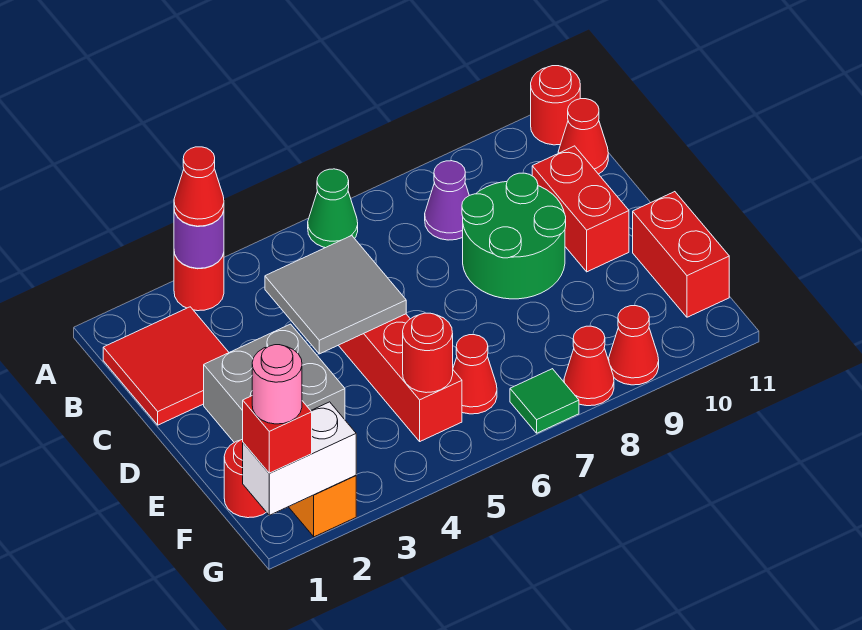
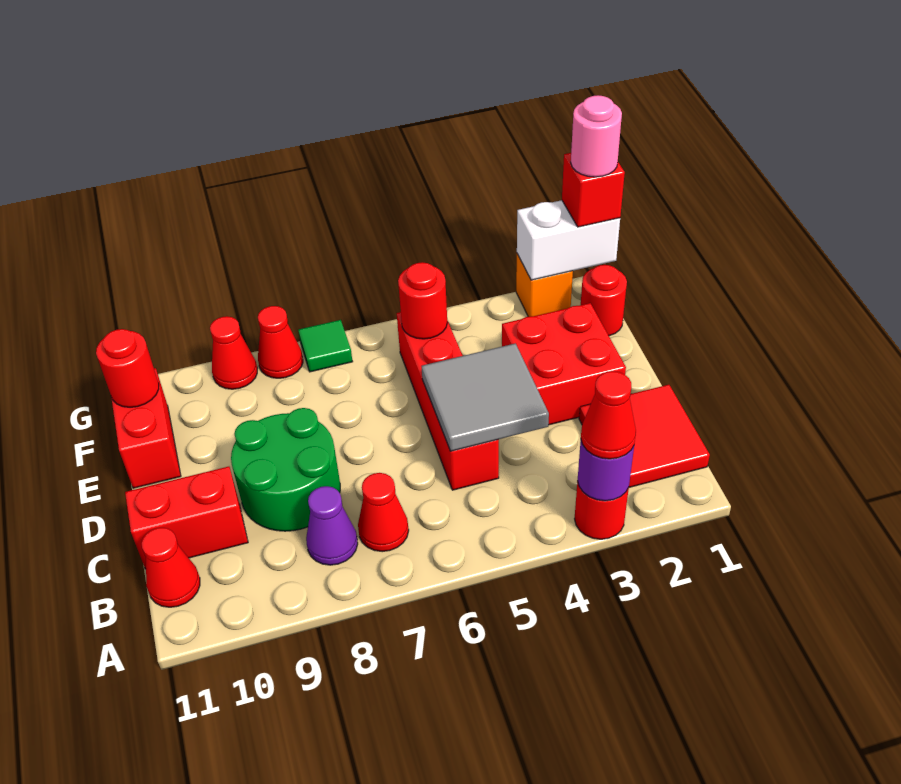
green cone A6 level 1 -> none
red round brick A11 level 1 -> red round brick F11 level 2
red brick C10:D10 level 1 -> red brick C10:C11 level 1
grey brick D2:E3 level 1 -> red brick D2:E3 level 1
red cone F6 level 1 -> red cone B7 level 1

